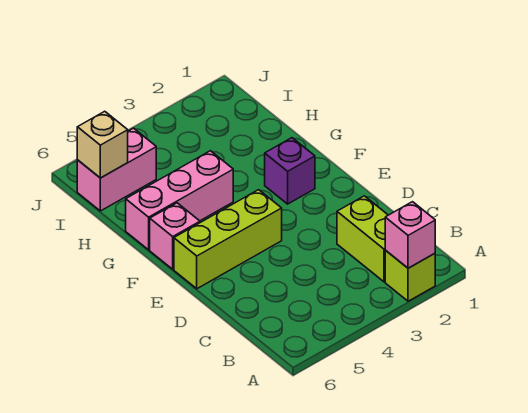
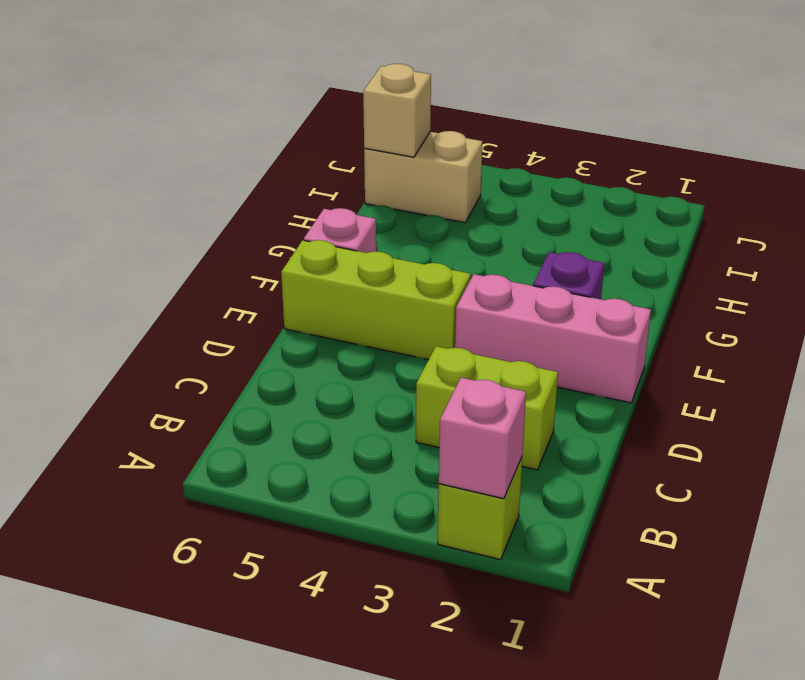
lime brick B2:C2 level 1 -> lime brick C2:C3 level 1
pink brick G4:G6 level 1 -> pink brick E1:E3 level 1
pink brick I5:I6 level 1 -> tan brick I5:I6 level 1

